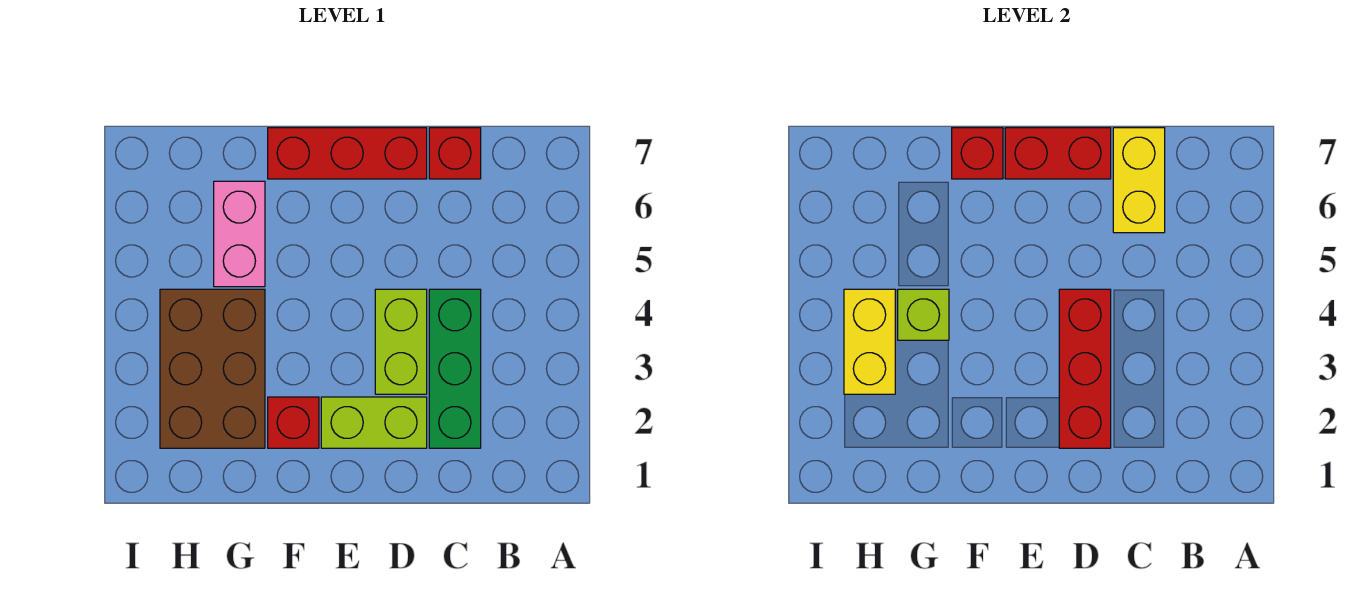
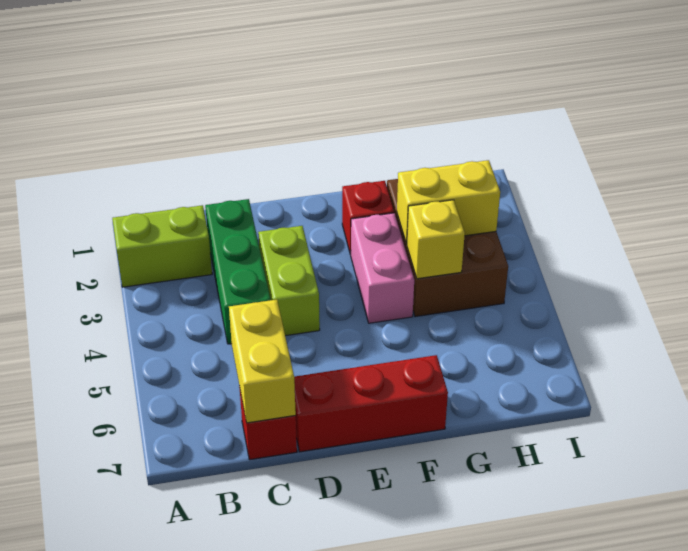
lime brick D2:E2 level 1 -> lime brick A2:B2 level 1
red brick D2:D4 level 2 -> none
red brick D7:E7 level 2 -> none
red brick F7 level 2 -> none
lime brick G4 level 2 -> yellow brick G4 level 2
pink brick G5:G6 level 1 -> pink brick F3:F4 level 1
yellow brick H3:H4 level 2 -> yellow brick G3:H3 level 2

